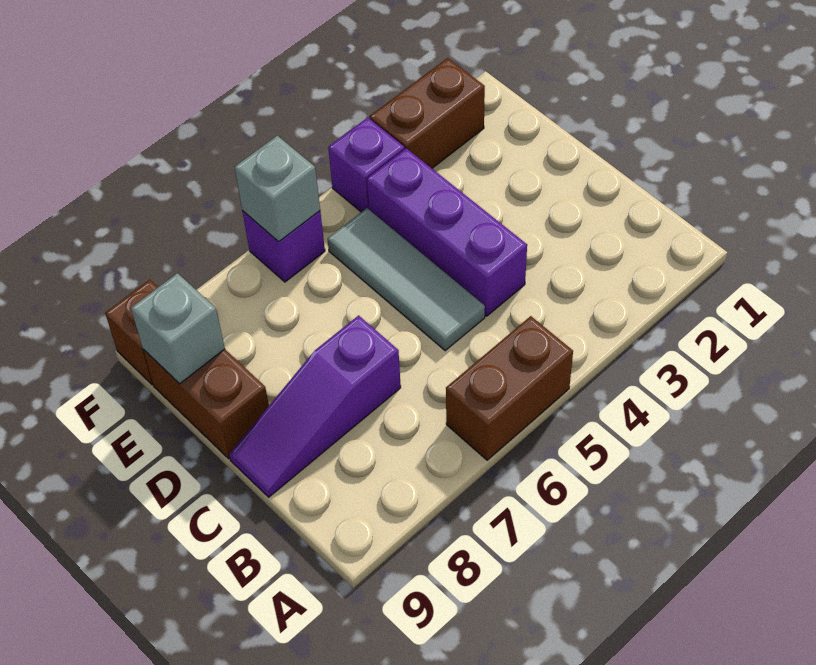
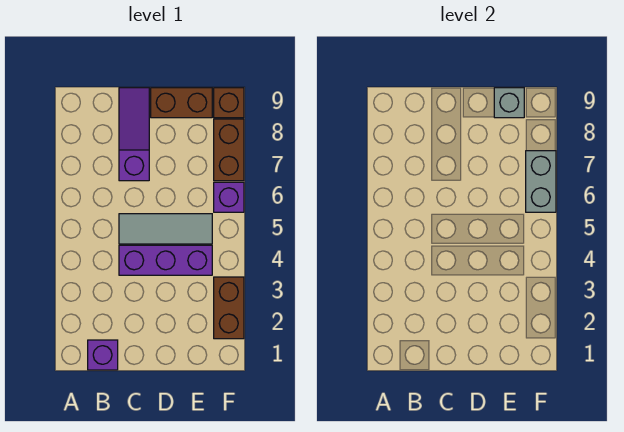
brown brick A5:A6 level 1 -> brown brick F7:F8 level 1
purple brick F4 level 1 -> purple brick B1 level 1
grey brick F6 level 2 -> grey brick F6:F7 level 2

